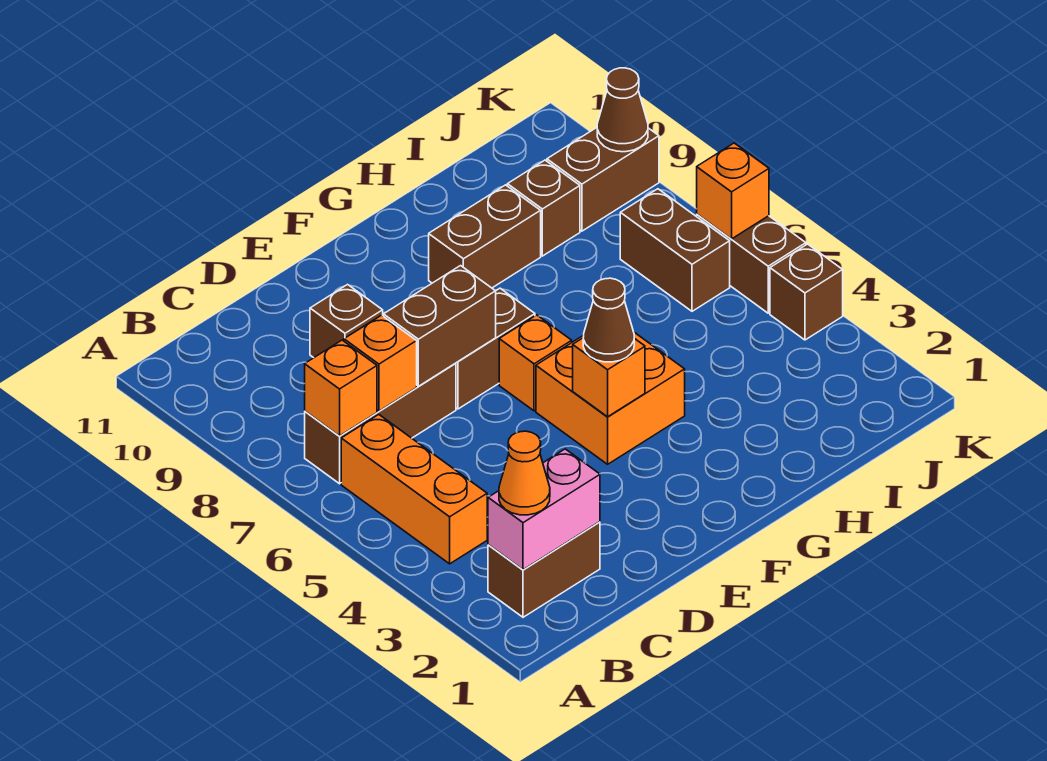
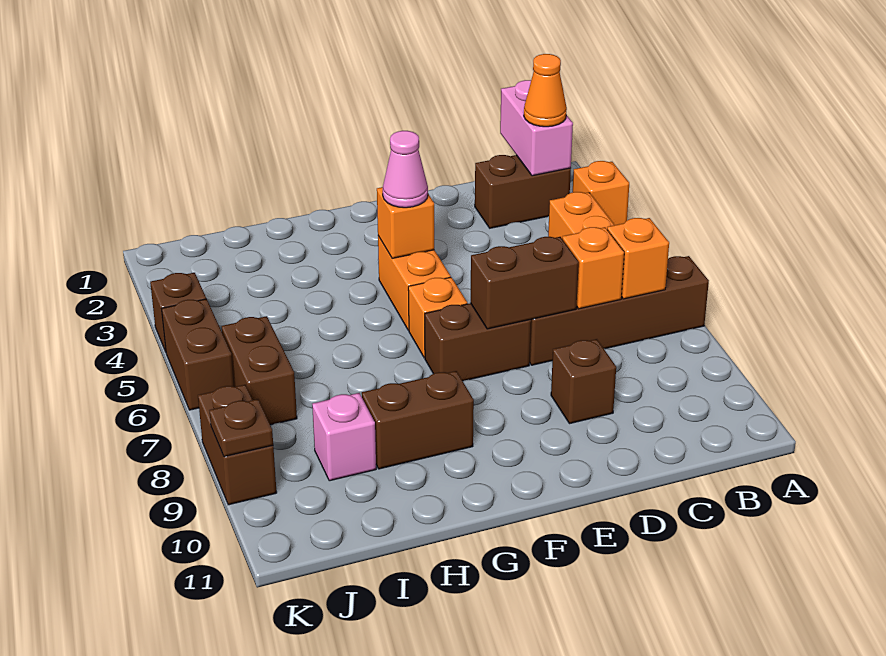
pink brick B2:C2 level 2 -> pink brick B1:B2 level 2
brown brick B7:D7 level 1 -> brown brick A7:D7 level 1
orange brick F4:G5 level 1 -> orange brick F4:F5 level 1
brown cone F4 level 3 -> pink cone F4 level 3
brown brick I9 level 1 -> pink brick I9 level 1
brown brick J9:K9 level 1 -> brown brick K8:K9 level 1
orange brick K6 level 2 -> orange brick A3 level 1
brown cone K9 level 2 -> brown plate K9 level 2

